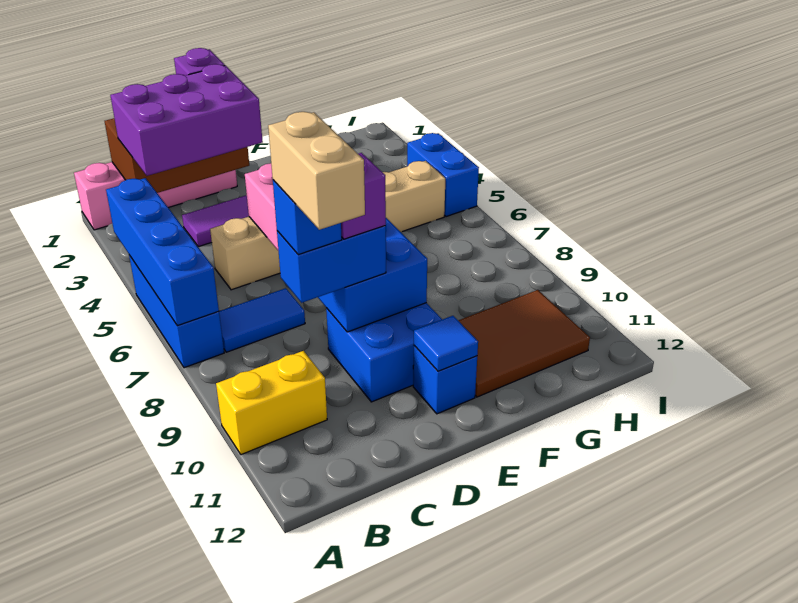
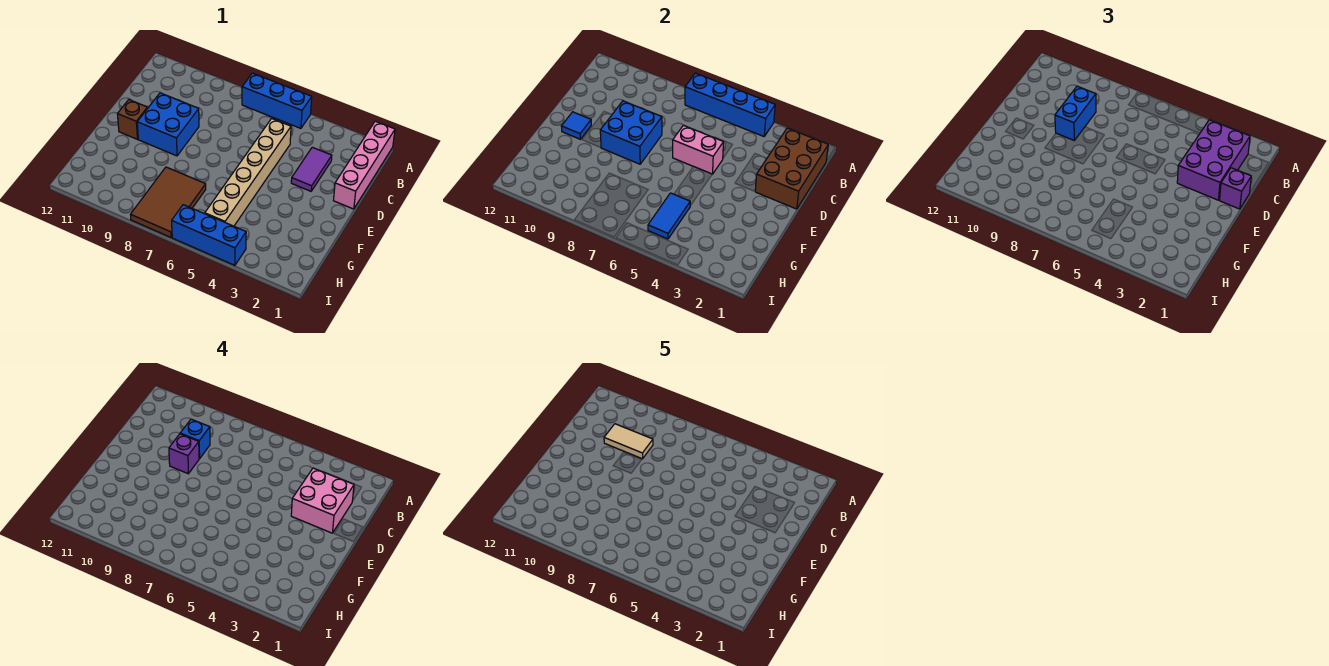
yellow brick A10:B10 level 1 -> none
blue tile B7:C7 level 1 -> blue tile G5:H5 level 2
none -> pink brick C2:D3 level 4
tan brick C9:C10 level 5 -> tan tile C9:C10 level 5
blue brick E11 level 1 -> brown brick E11 level 1
brown tile F10:H11 level 1 -> brown tile G7:I8 level 1
blue brick I4:I5 level 1 -> blue brick I4:I6 level 1

